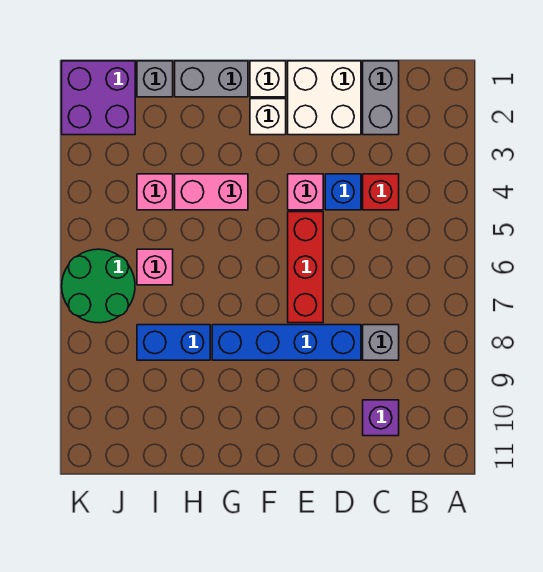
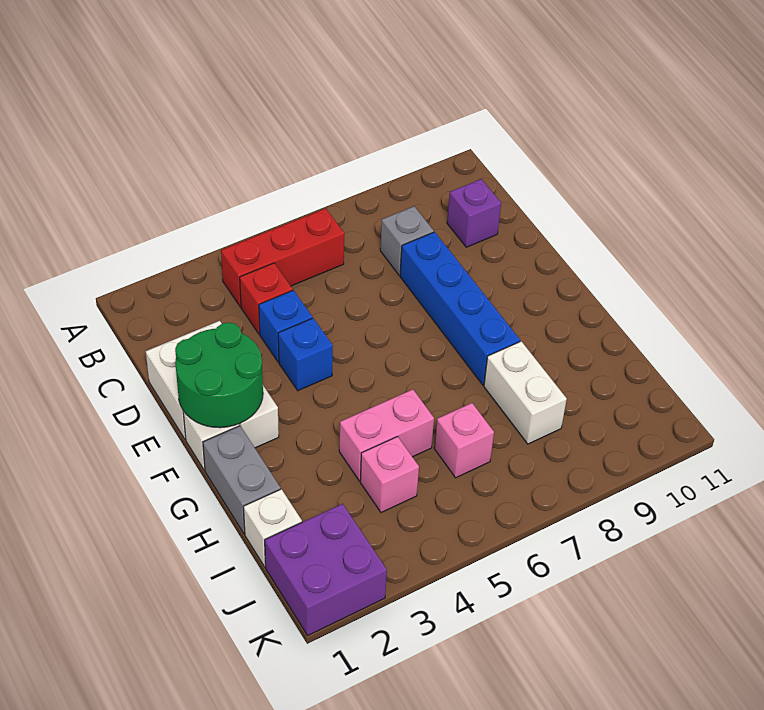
grey brick C1:C2 level 1 -> none
pink brick E4 level 1 -> blue brick E4 level 1
red brick E5:E7 level 1 -> red brick B4:B6 level 1
pink brick G4:H4 level 1 -> pink brick H4:H5 level 1
blue brick H8:I8 level 1 -> white brick H8:I8 level 1
grey brick I1 level 1 -> white brick I1 level 1
green round brick J6:K7 level 1 -> green round brick E1:F2 level 2

